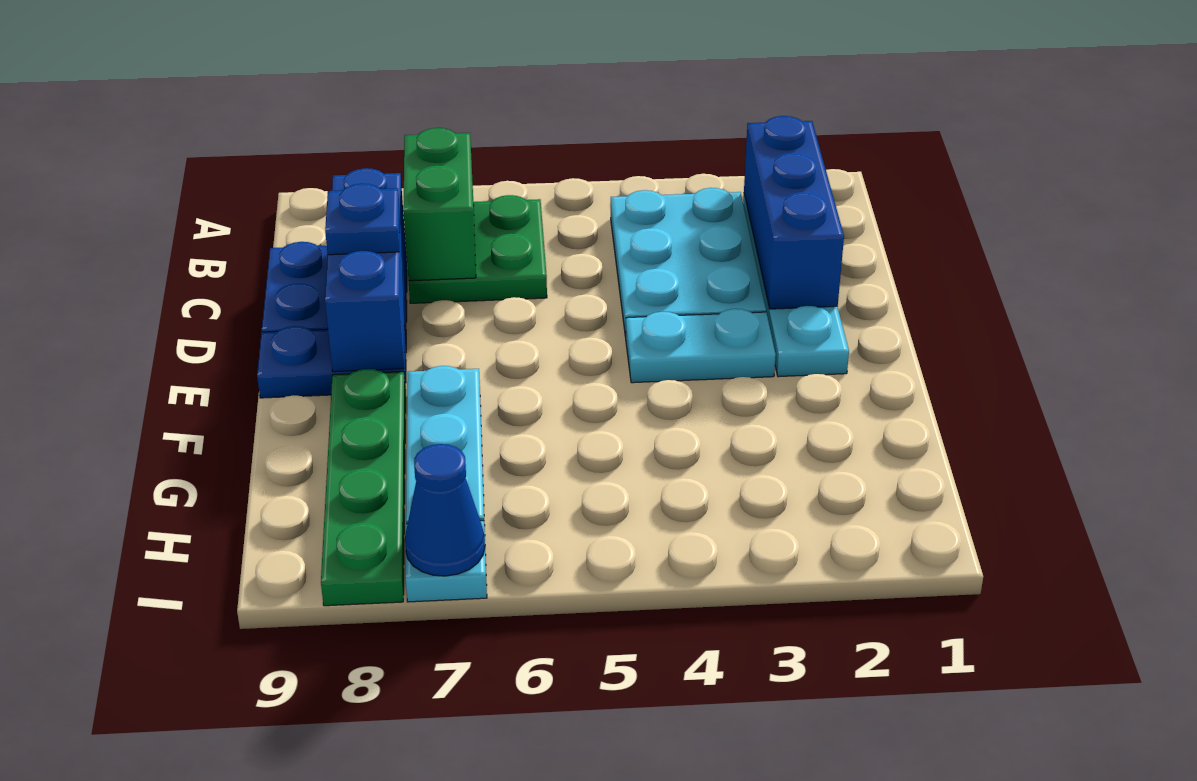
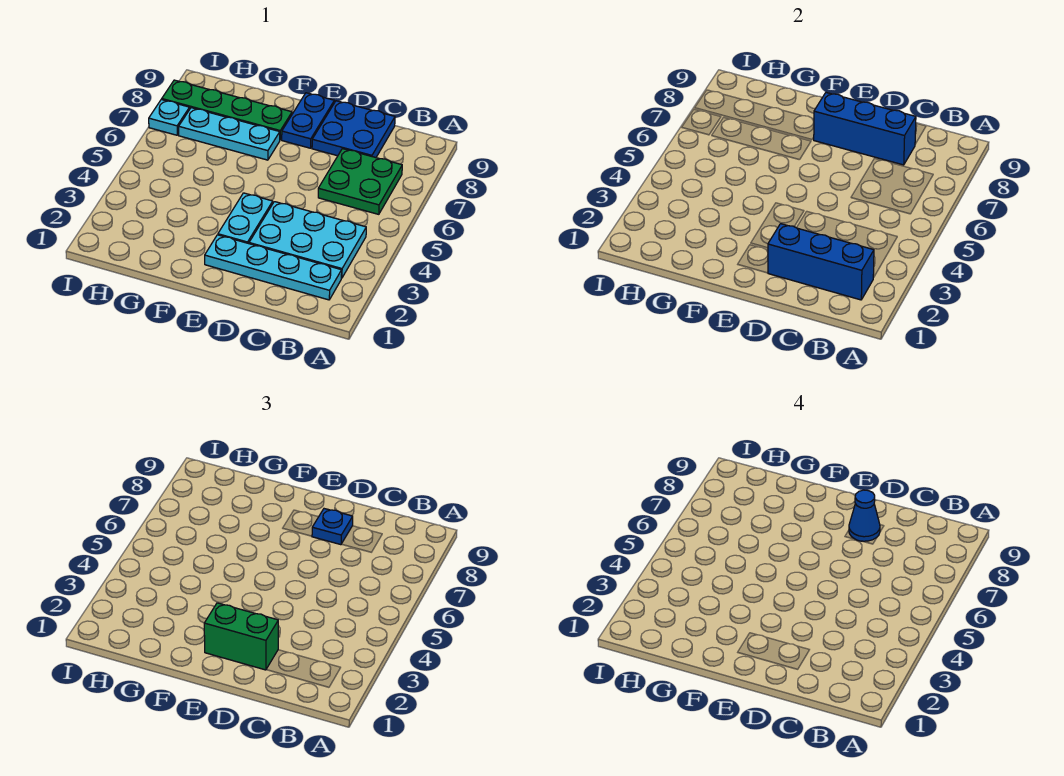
green brick B7:C7 level 2 -> green brick D2:E2 level 3
blue cone I7 level 2 -> blue cone D8 level 4

